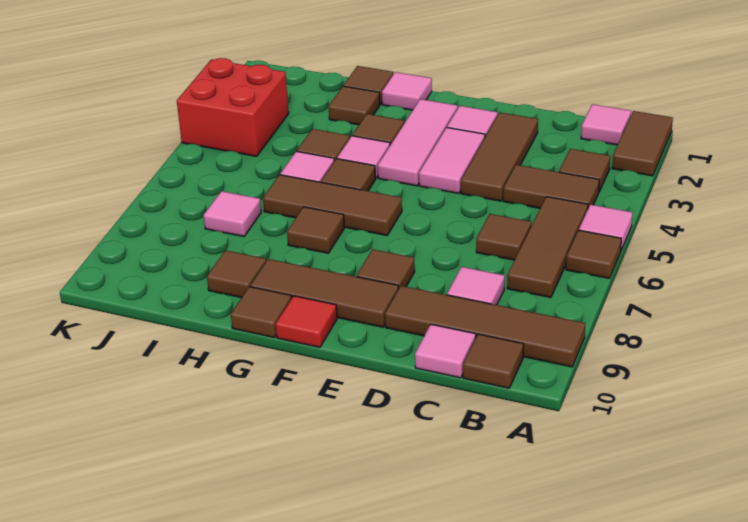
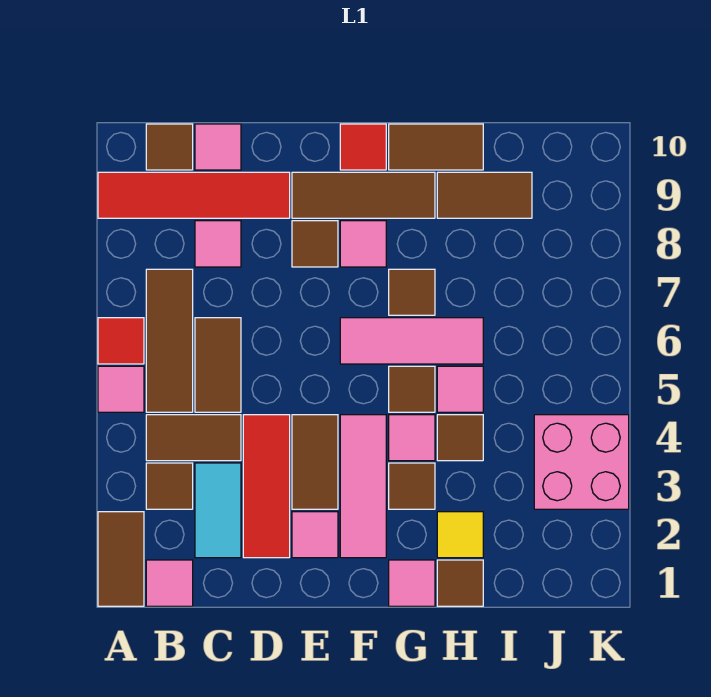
brown tile A6 level 1 -> red tile A6 level 1
brown tile A9:D9 level 1 -> red tile A9:D9 level 1
none -> cyan tile C2:C3 level 1
brown tile C6 level 1 -> brown tile C5:C6 level 1
brown tile D2:D4 level 1 -> red tile D2:D4 level 1
pink tile E3:E4 level 1 -> brown tile E3:E4 level 1
brown tile F6:H6 level 1 -> pink tile F6:H6 level 1
brown tile G10 level 1 -> brown tile G10:H10 level 1
brown tile H2 level 1 -> yellow tile H2 level 1
brown tile H9 level 1 -> brown tile H9:I9 level 1
pink tile I7 level 1 -> pink tile F8 level 1
red brick J3:K4 level 1 -> pink brick J3:K4 level 1

